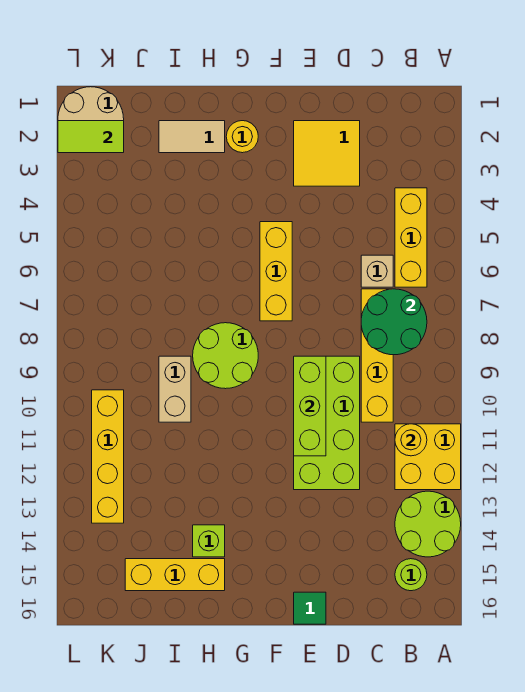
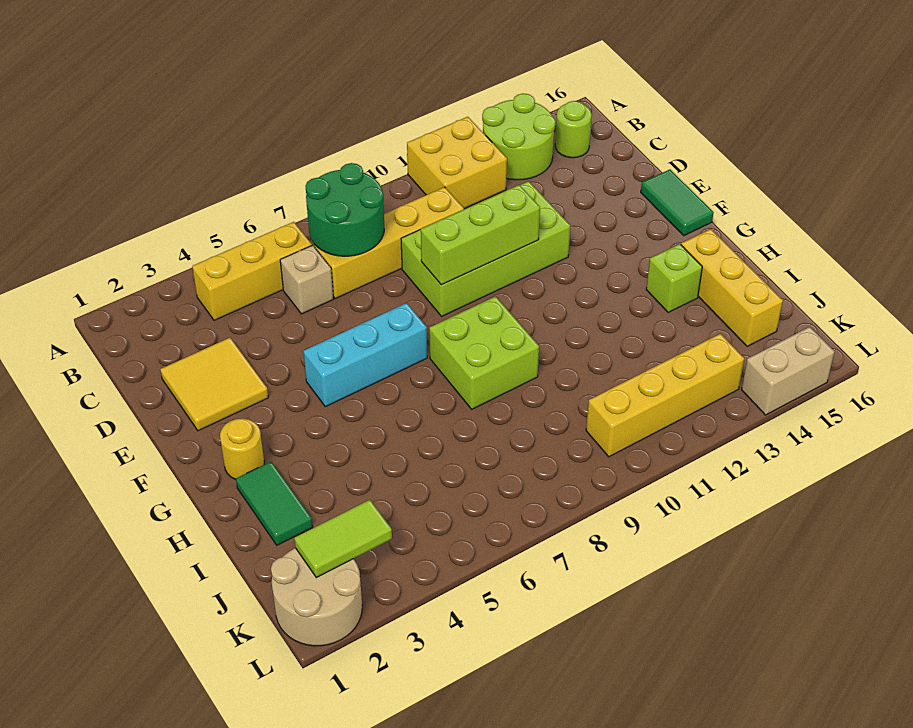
yellow round brick B11 level 2 -> none
green tile E16 level 1 -> green tile E16:F16 level 1
yellow brick F5:F7 level 1 -> cyan brick F5:F7 level 1
lime round brick G8:H9 level 1 -> lime brick G8:H9 level 1
tan tile H2:I2 level 1 -> green tile H2:I2 level 1
tan brick I9:I10 level 1 -> tan brick L14:L15 level 1
lime tile K2:L2 level 2 -> lime tile K2:K3 level 2

